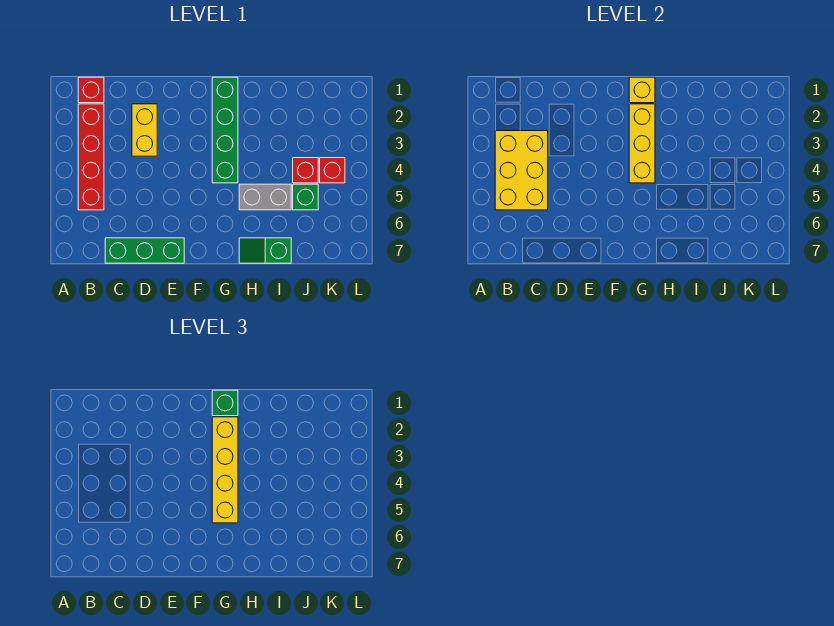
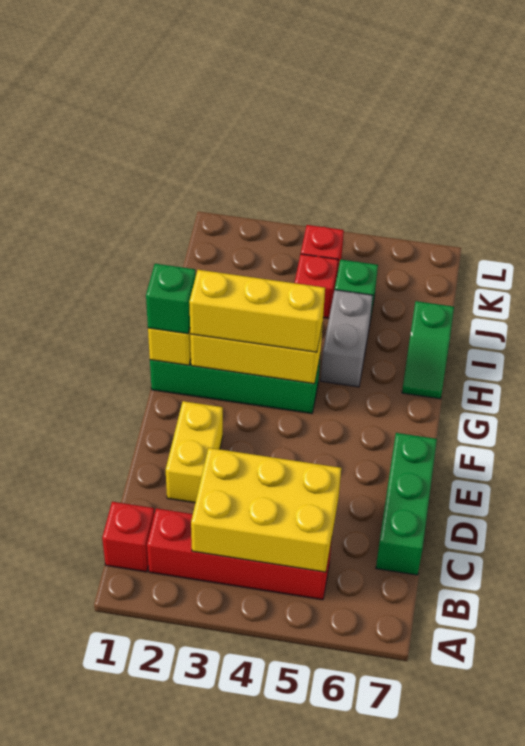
yellow brick D2:D3 level 1 -> yellow brick D2:E2 level 1
yellow brick G2:G5 level 3 -> yellow brick G2:G4 level 3

